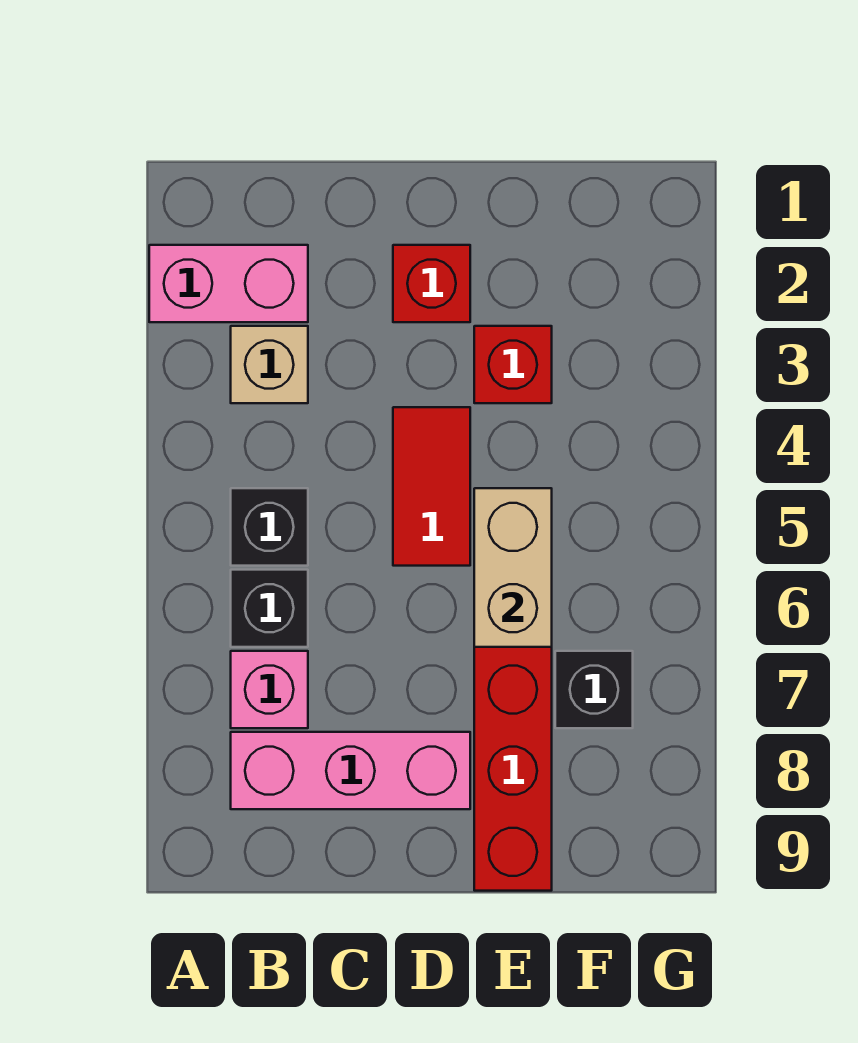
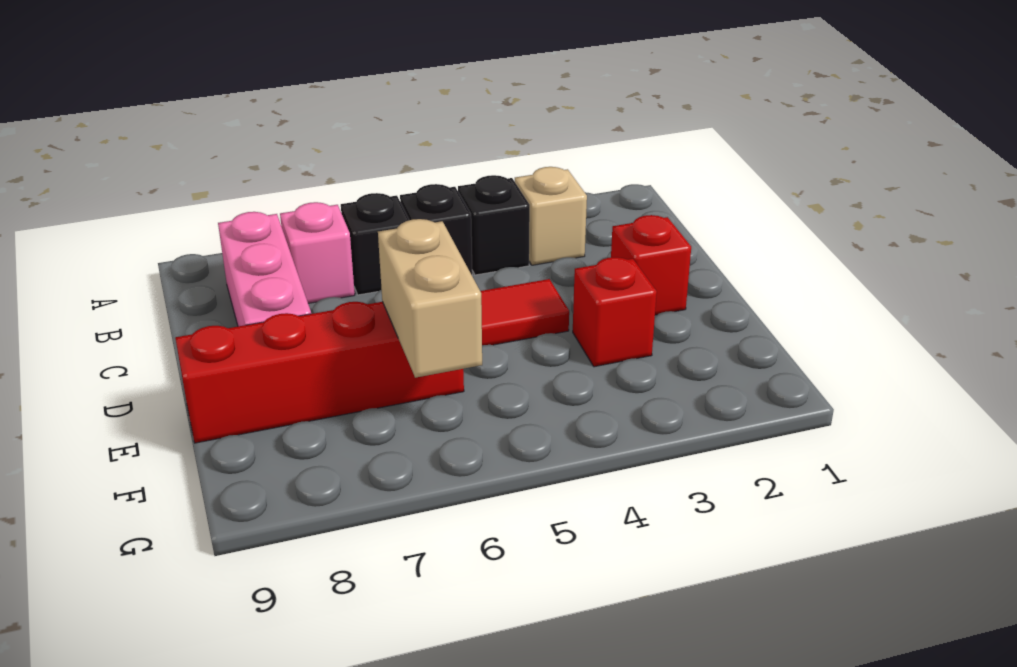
pink brick A2:B2 level 1 -> none
tan brick E5:E6 level 2 -> tan brick E6:F6 level 2
black brick F7 level 1 -> black brick B4 level 1

